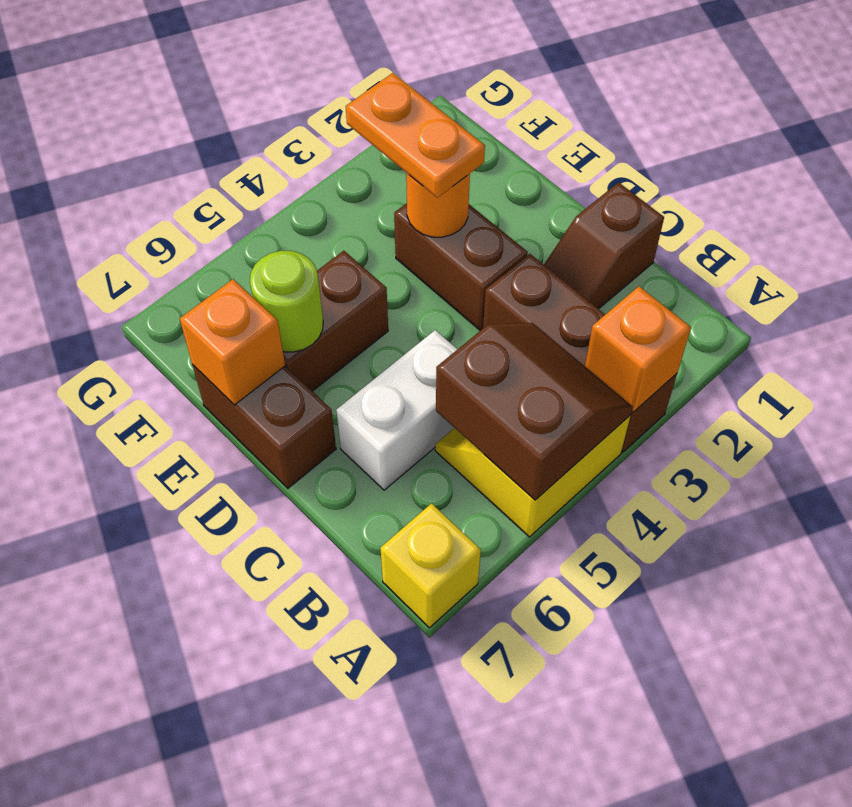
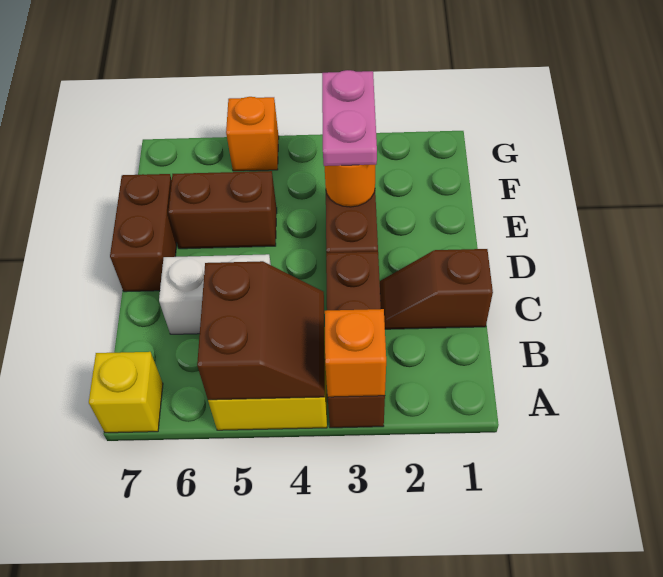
orange plate E3:F3 level 3 -> pink plate E3:F3 level 3
lime round brick E6 level 2 -> none
orange brick E7 level 2 -> orange brick G5 level 1

